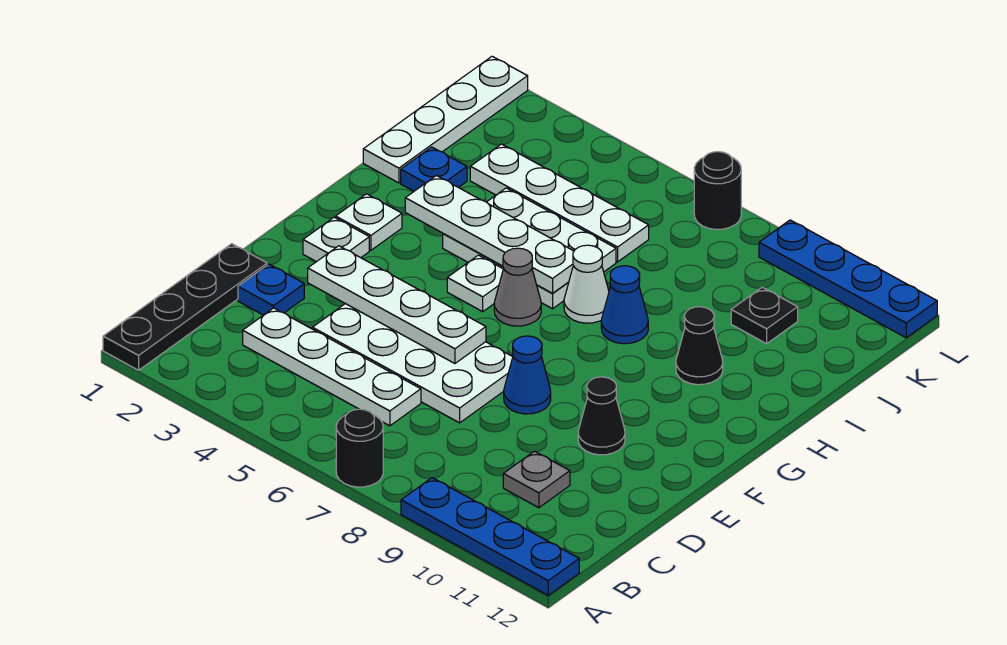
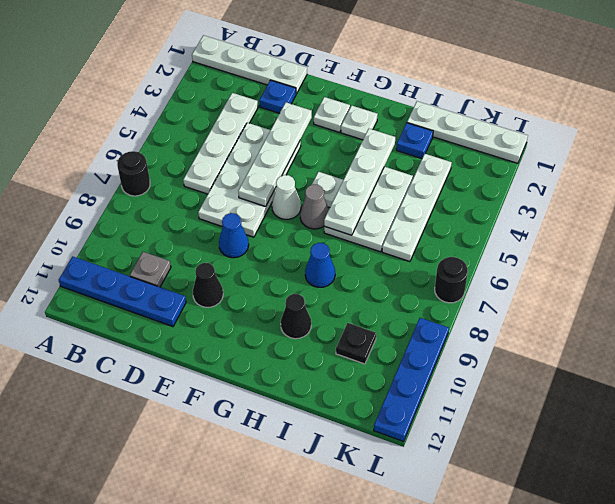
black plate A1:D1 level 1 -> white plate A1:D1 level 1
blue plate A9:A12 level 1 -> blue plate A11:D11 level 1
white cone H7 level 1 -> white cone F6 level 1

